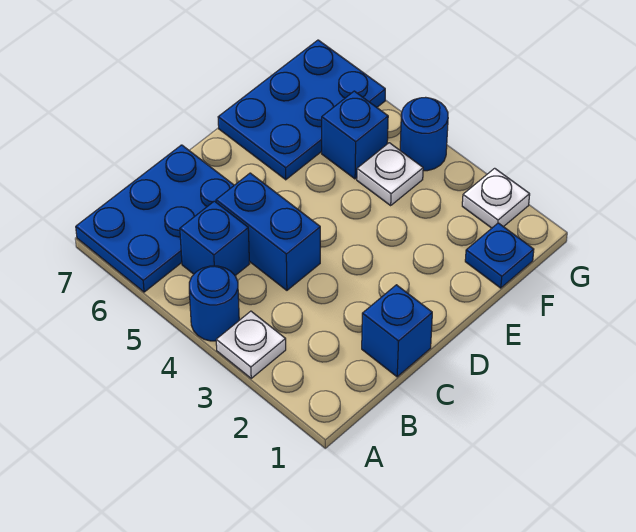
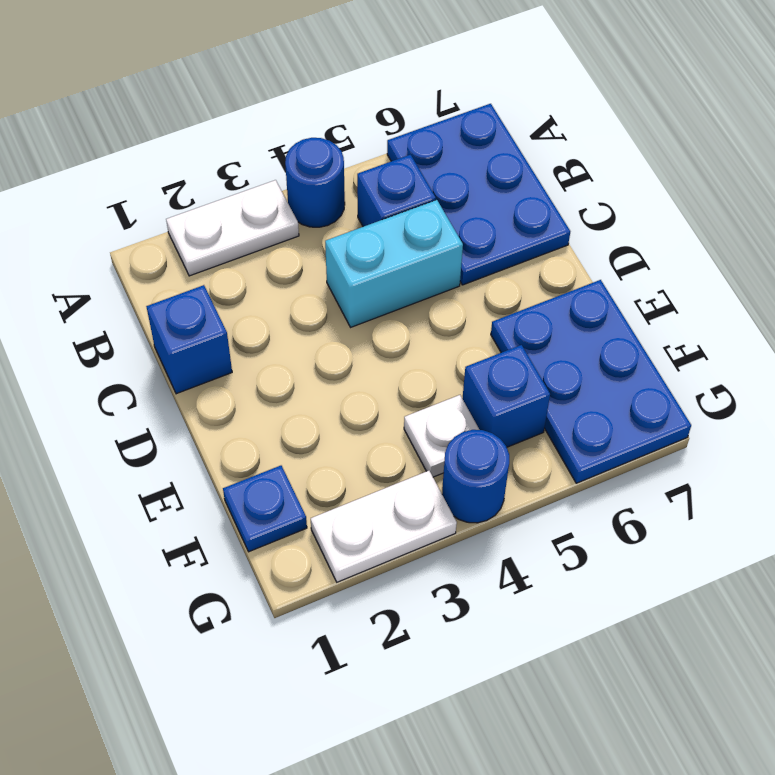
white plate A3 level 1 -> white plate A2:A3 level 1
blue brick C4:C5 level 1 -> cyan brick C4:C5 level 1
white plate G2 level 1 -> white plate G2:G3 level 1

